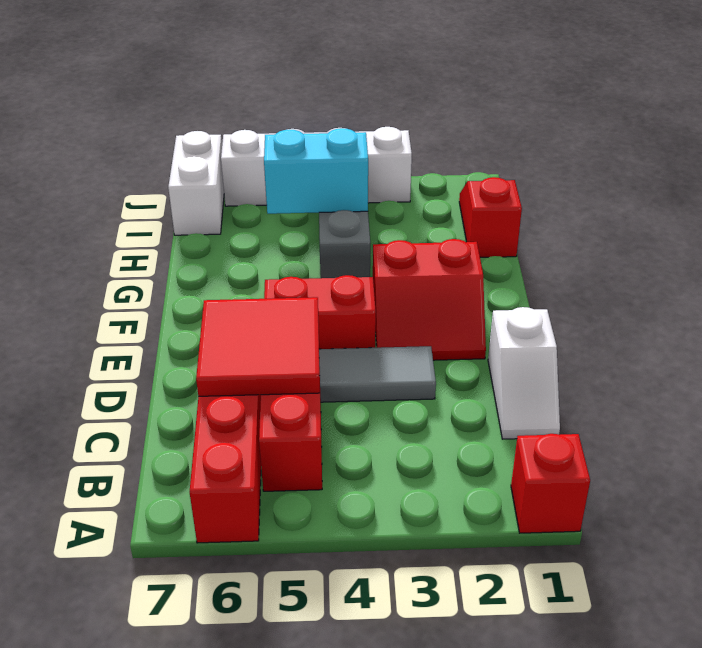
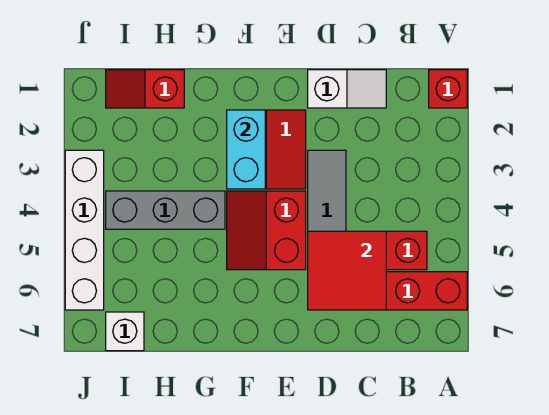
cyan brick H4:H5 level 2 -> cyan brick F2:F3 level 2
white brick I7:J7 level 1 -> white brick I7 level 1

